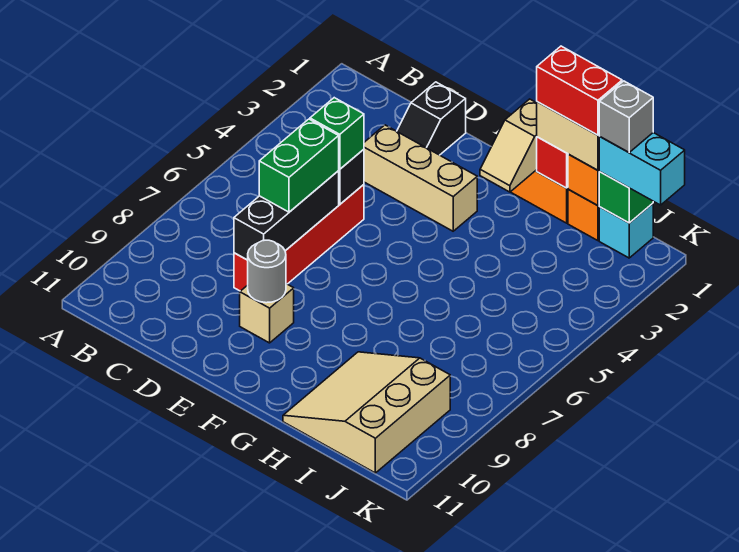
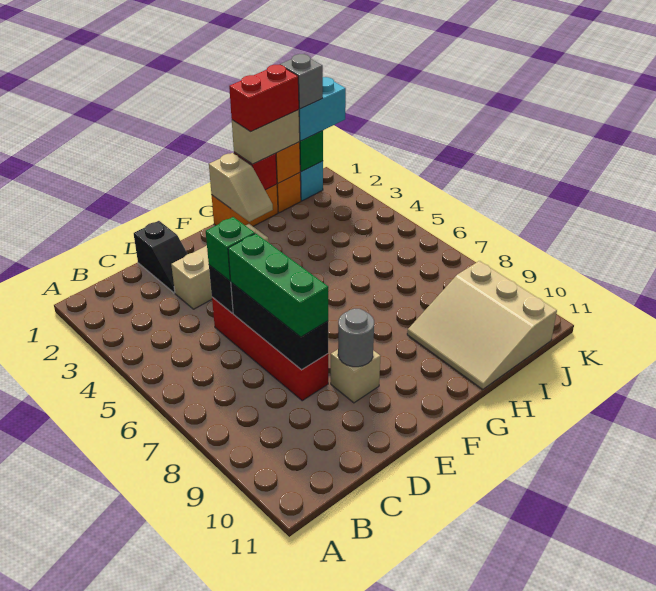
green brick D6:D7 level 3 -> green brick D6:D8 level 3

